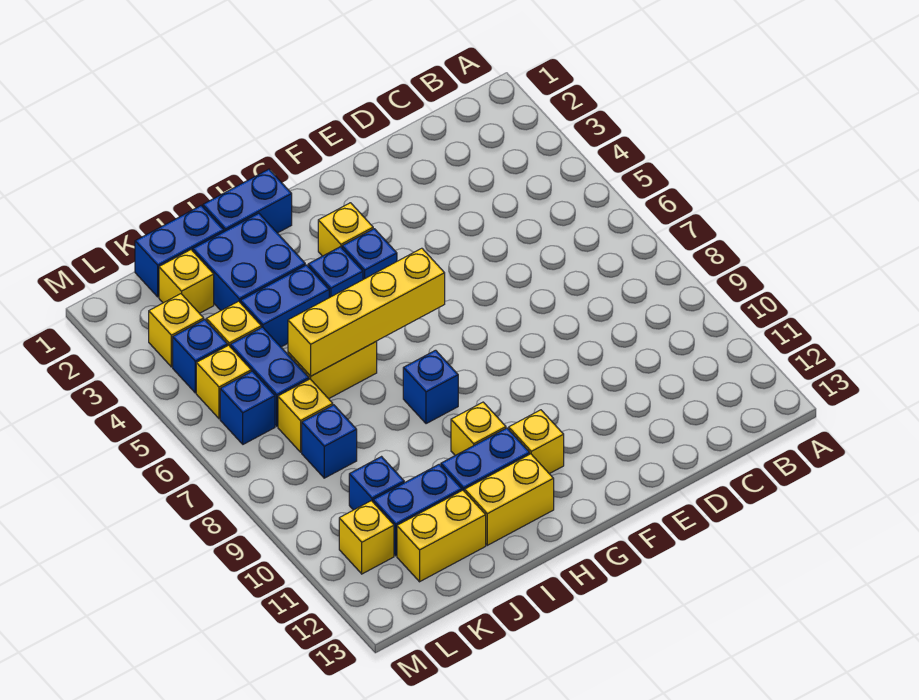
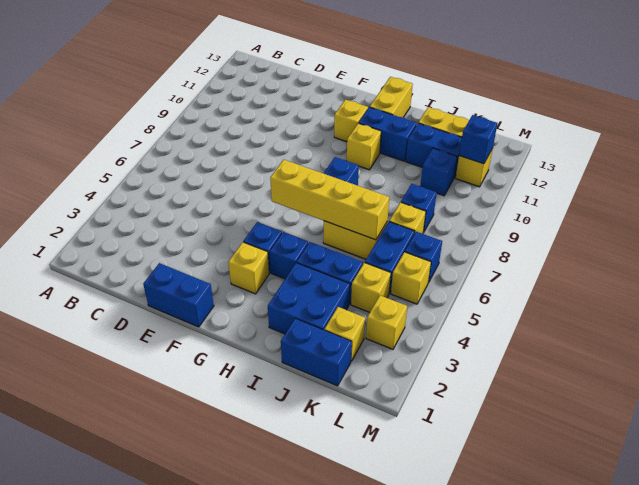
blue brick H1:I1 level 1 -> blue brick E1:F1 level 1
yellow brick H12:I12 level 1 -> yellow brick H12:H13 level 1
blue brick L4 level 1 -> blue brick L11 level 2

